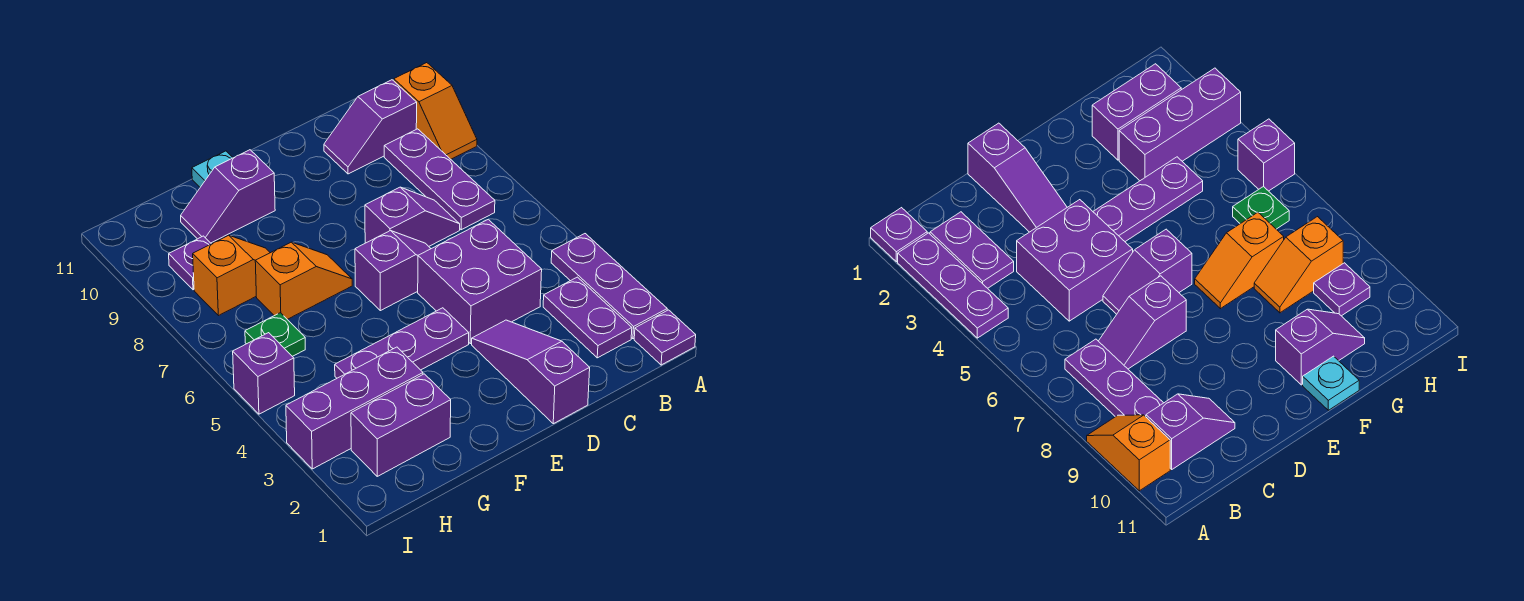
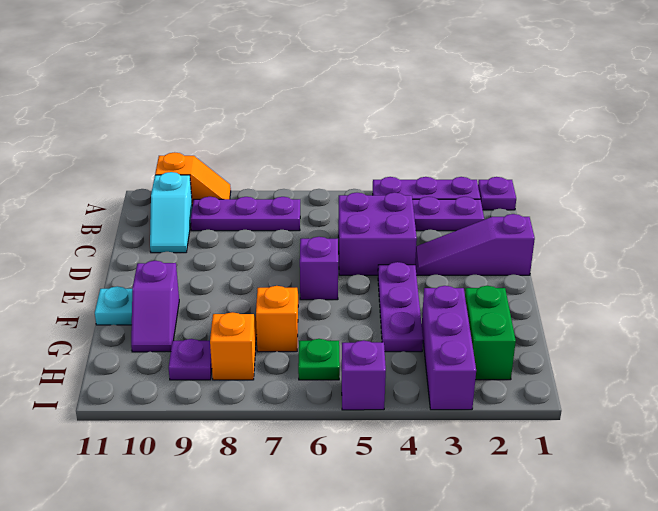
purple slope B10:C10 level 1 top B -> cyan slope B10:C10 level 1 top B
purple slope C7:D7 level 1 top D -> none
purple brick G2:H2 level 1 -> green brick G2:H2 level 1

